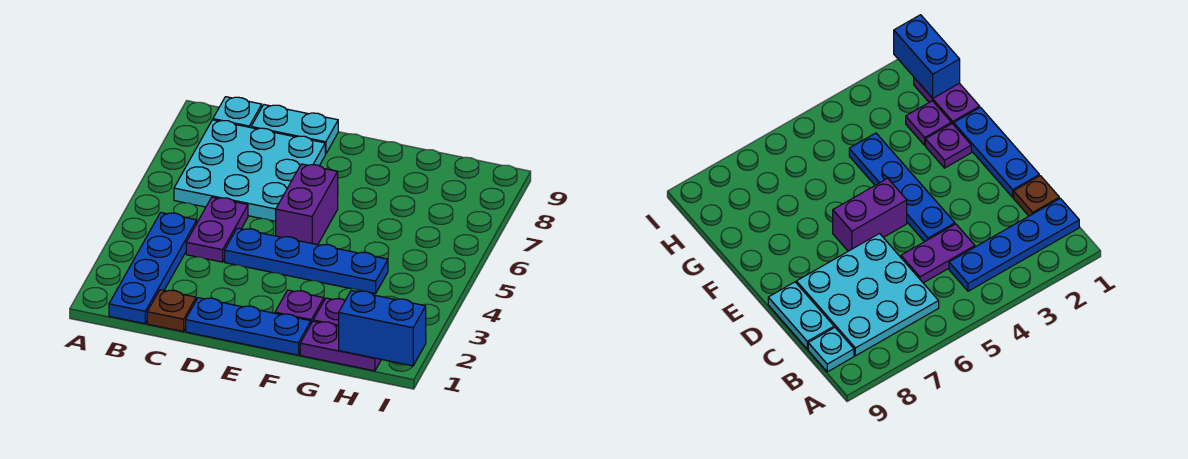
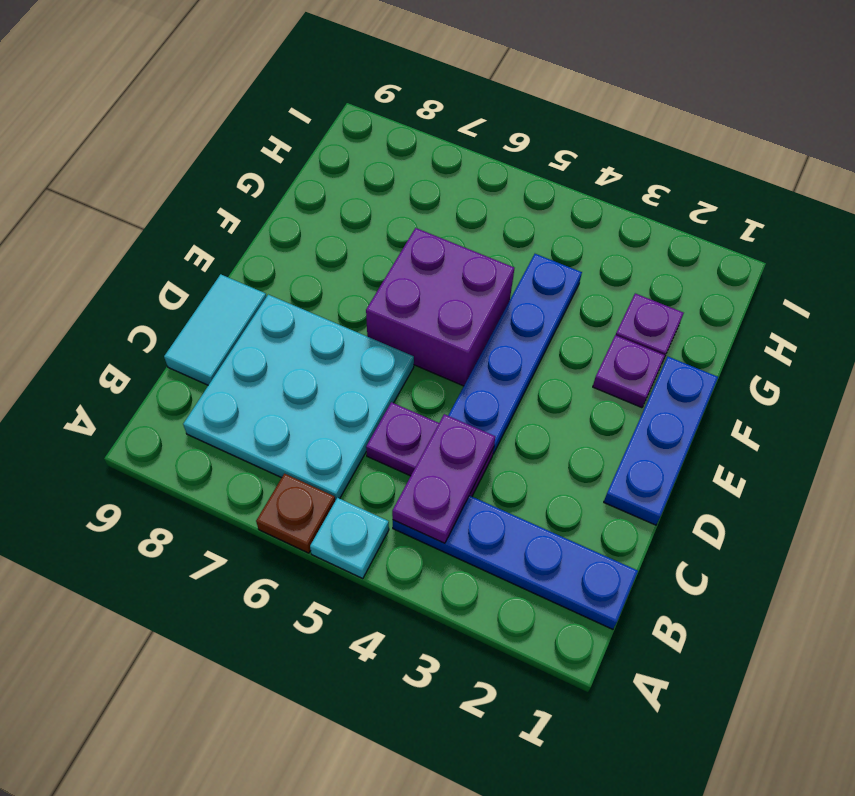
cyan plate B9 level 1 -> cyan plate A5 level 1
brown plate C1 level 1 -> brown plate A6 level 1
cyan plate C9:D9 level 1 -> cyan tile C9:D9 level 1
purple brick E5:E6 level 1 -> purple brick E5:F6 level 1
purple plate G1:H1 level 1 -> purple plate B4:C4 level 2
blue brick H1:I1 level 2 -> none

